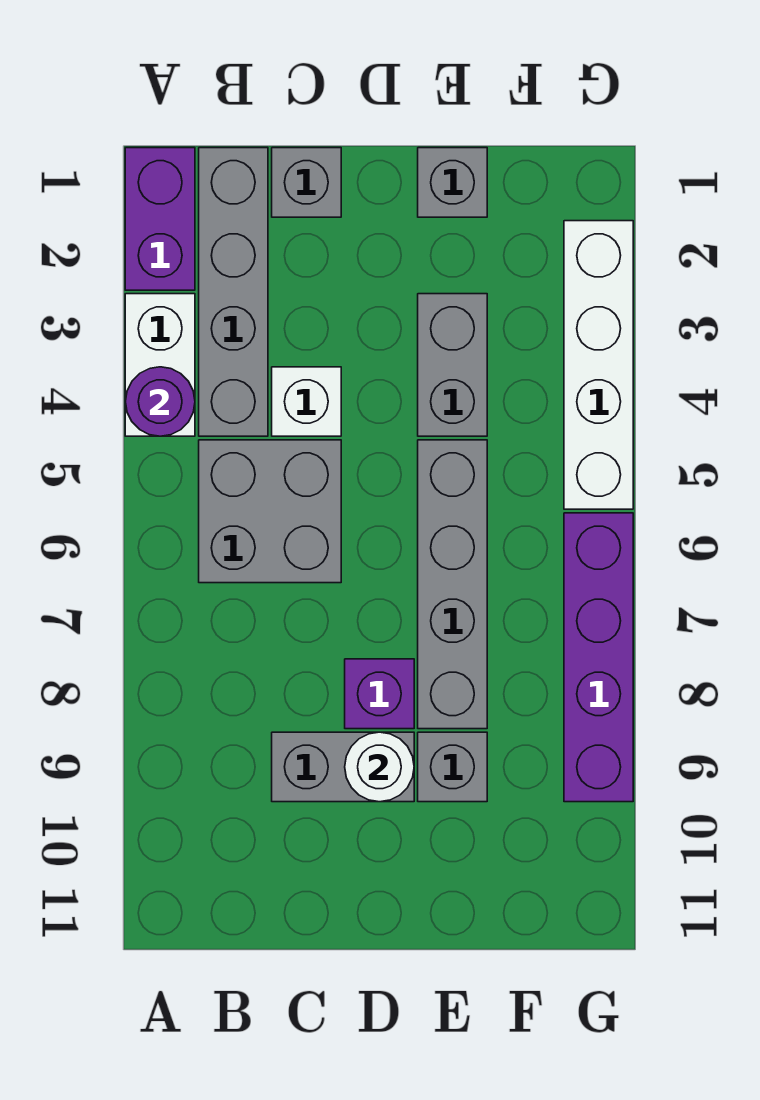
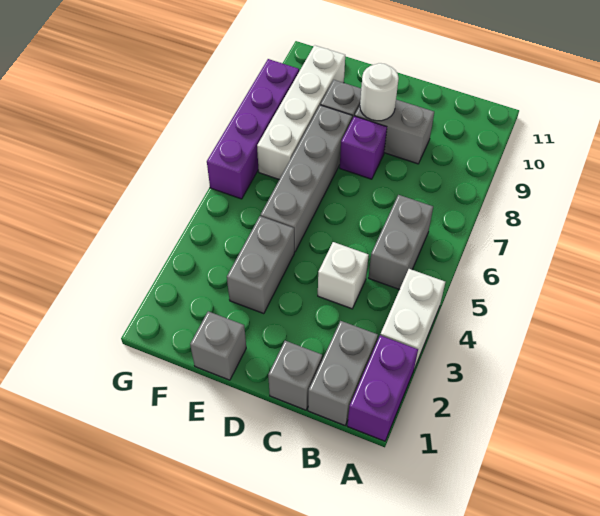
purple round brick A4 level 2 -> none
grey brick B1:B4 level 1 -> grey brick B1:B2 level 1
grey brick B5:C6 level 1 -> grey brick B5:B6 level 1
white brick G2:G5 level 1 -> white brick F7:F10 level 1

